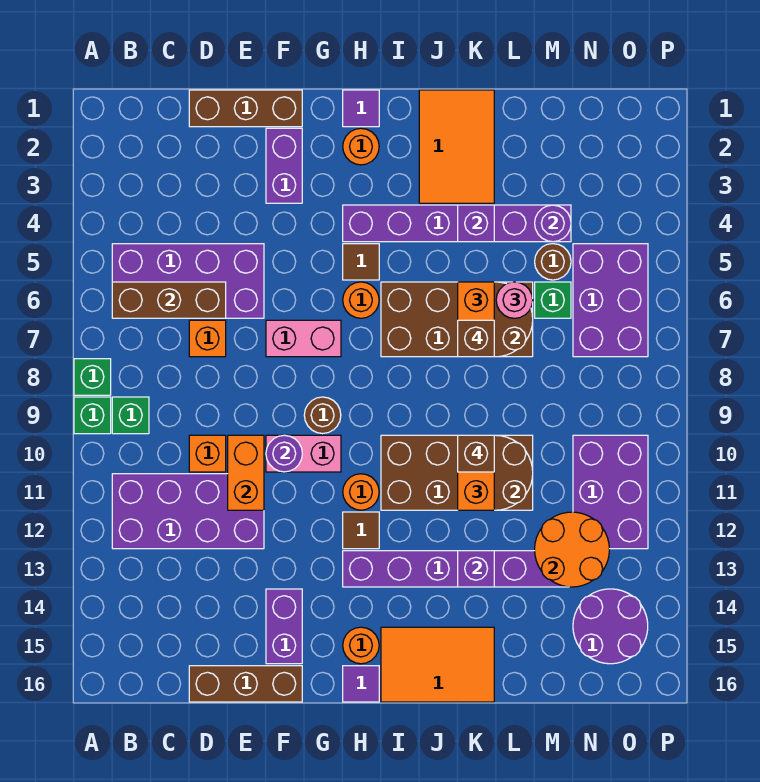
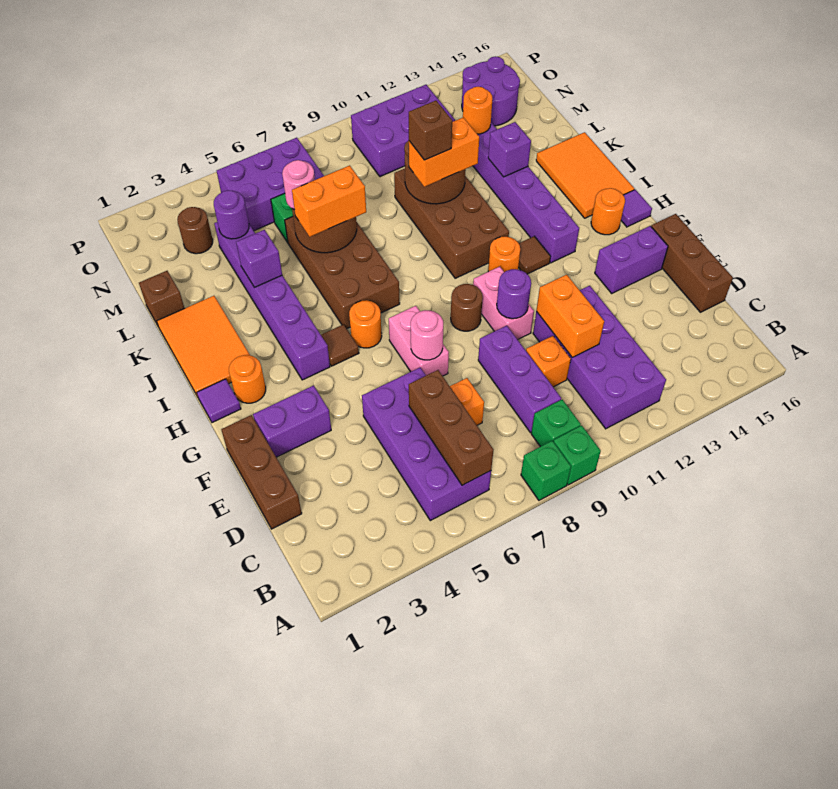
none -> purple brick C9:E9 level 1
orange brick E10:E11 level 2 -> orange brick D11:E11 level 2
none -> pink round brick F7 level 2
orange tile J1:K3 level 1 -> orange tile I1:K2 level 1
brown brick K7 level 4 -> brown brick L1 level 1
brown round brick M5 level 1 -> brown round brick N3 level 1
orange round brick M12:N13 level 2 -> orange round brick M13 level 2

